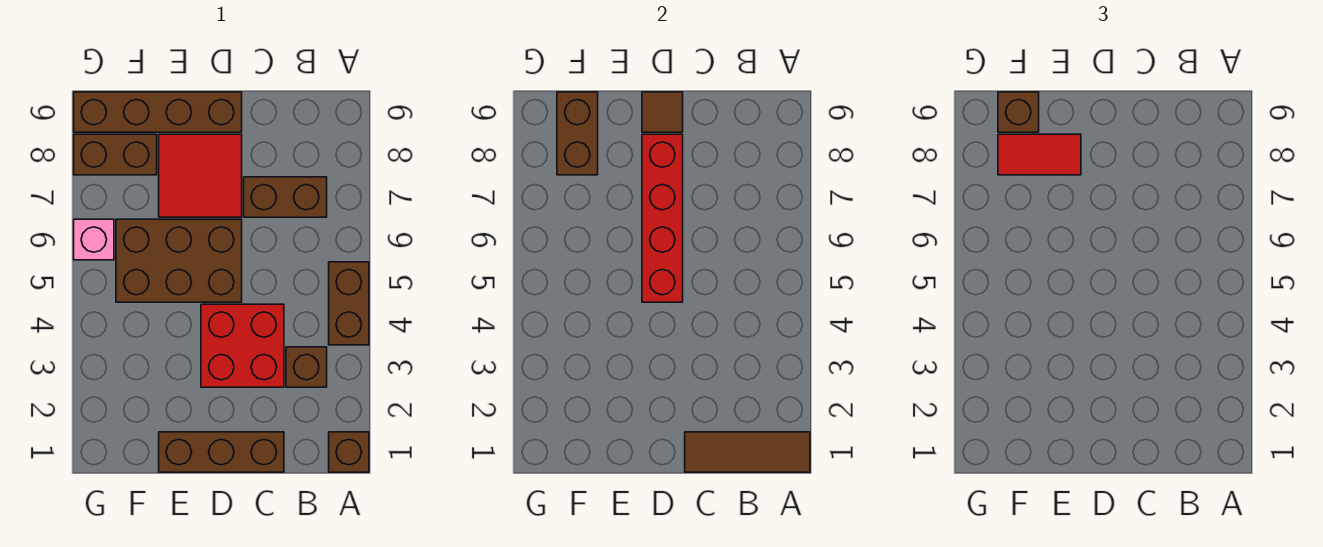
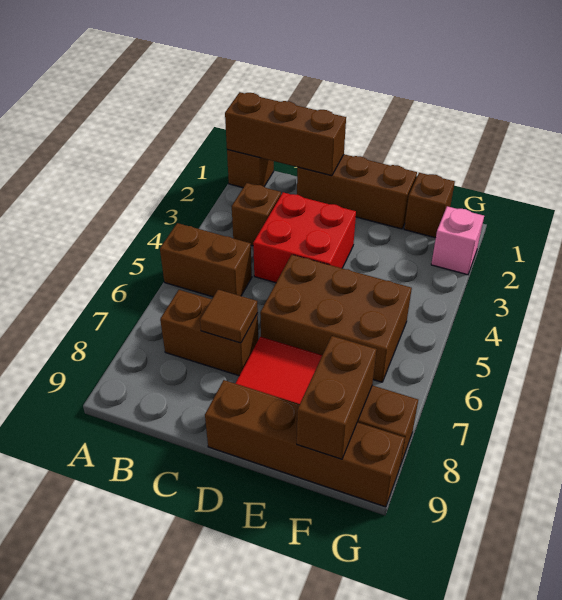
brown tile A1:C1 level 2 -> brown brick A1:C1 level 2
brown brick A4:A5 level 1 -> brown brick A5:B5 level 1
red brick D5:D8 level 2 -> none
brown tile D9 level 2 -> brown tile C7 level 2
red tile E8:F8 level 3 -> none
brown brick F9 level 3 -> brown brick F1 level 1
pink brick G6 level 1 -> pink brick G2 level 1

